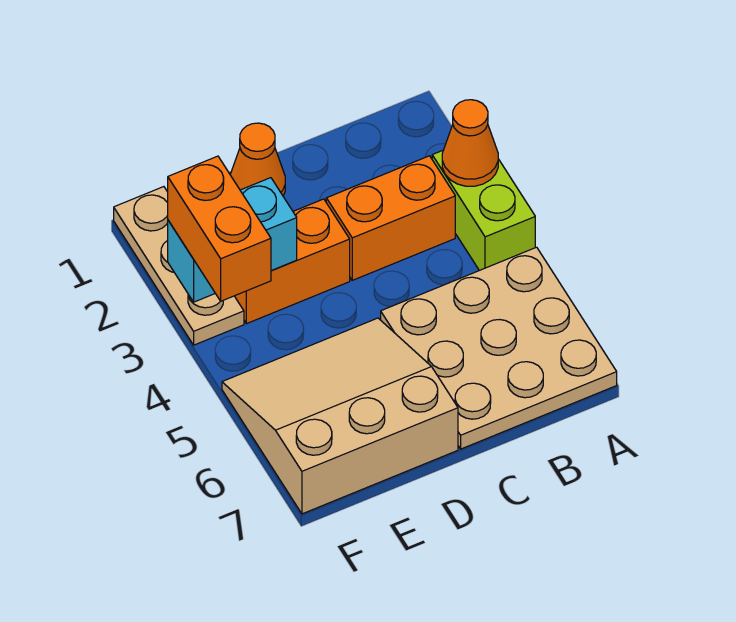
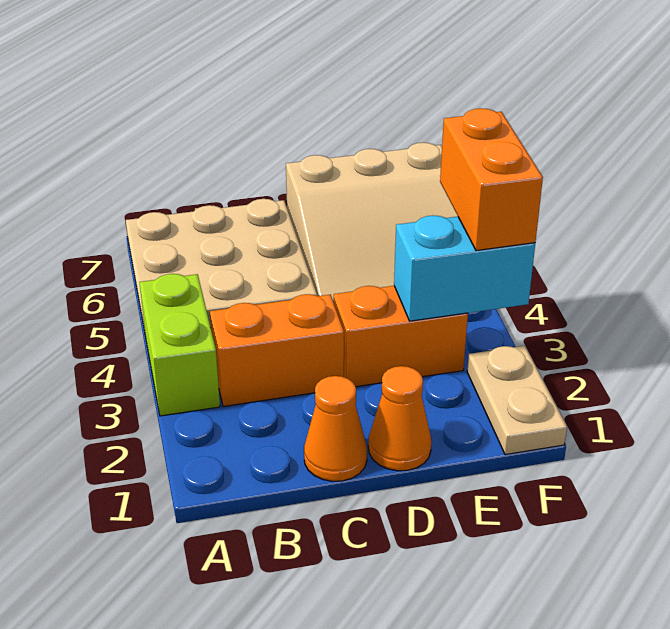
orange cone A3 level 2 -> orange cone C1 level 1
tan plate F1:F3 level 1 -> tan plate F1:F2 level 1

